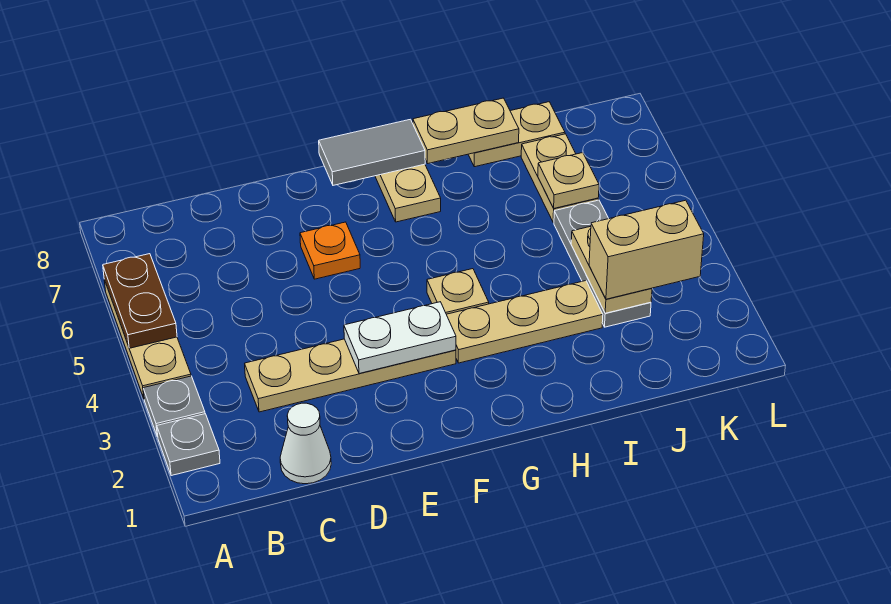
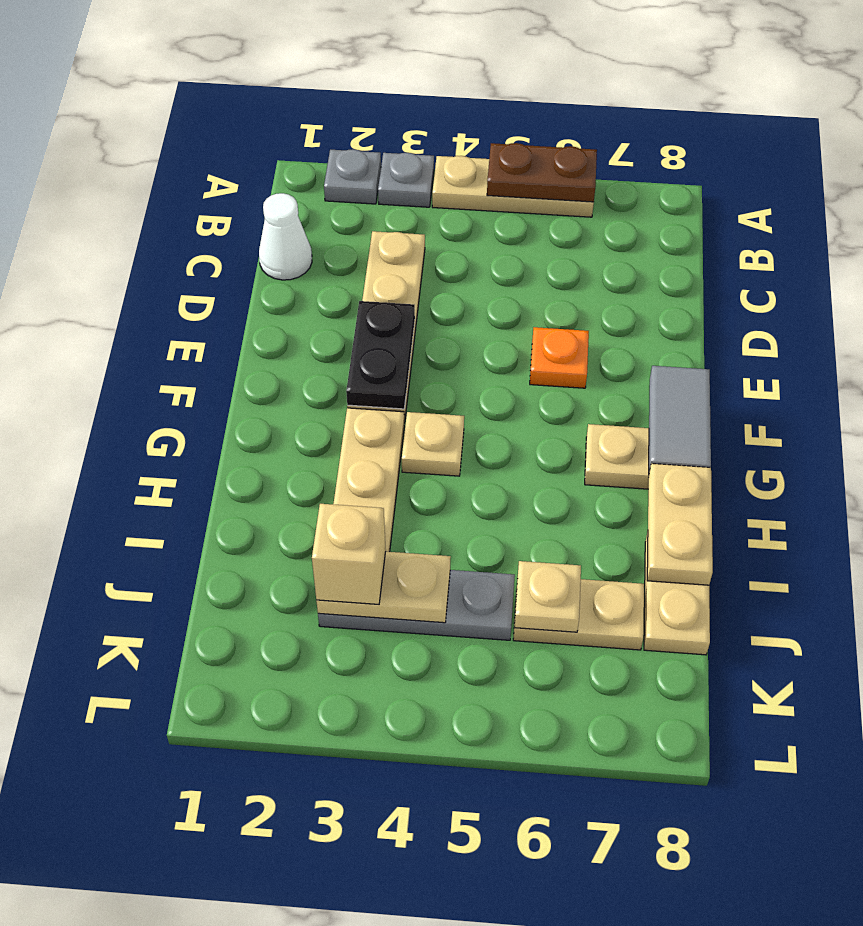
white plate E3:F3 level 2 -> black plate E3:F3 level 2
tan brick J3:K3 level 3 -> tan brick J3 level 3

